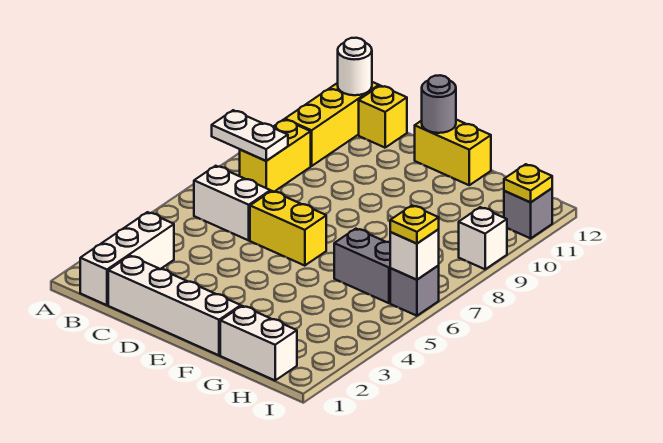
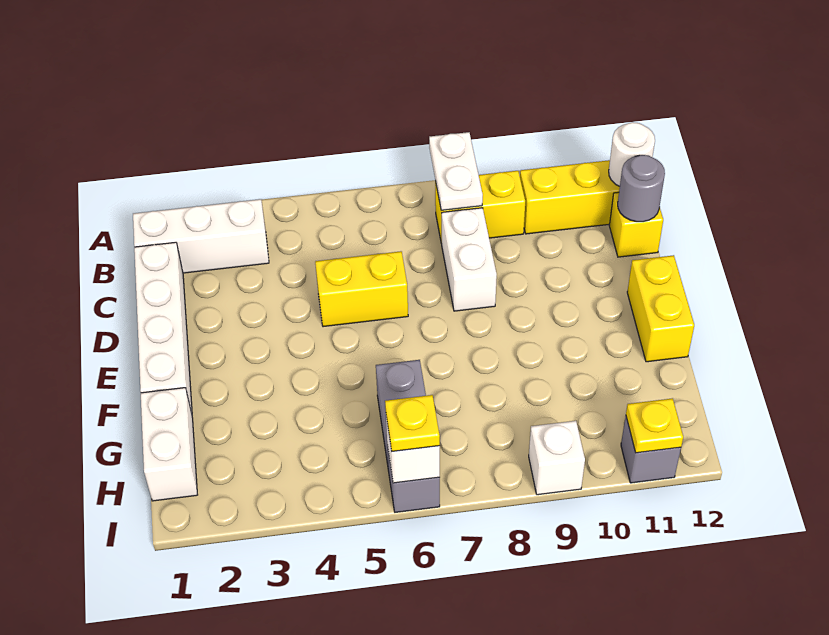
white brick B6:C6 level 1 -> white brick C8:D8 level 1
yellow brick D6:E6 level 1 -> yellow brick D5:D6 level 1
grey round brick E12 level 2 -> grey round brick C12 level 2

